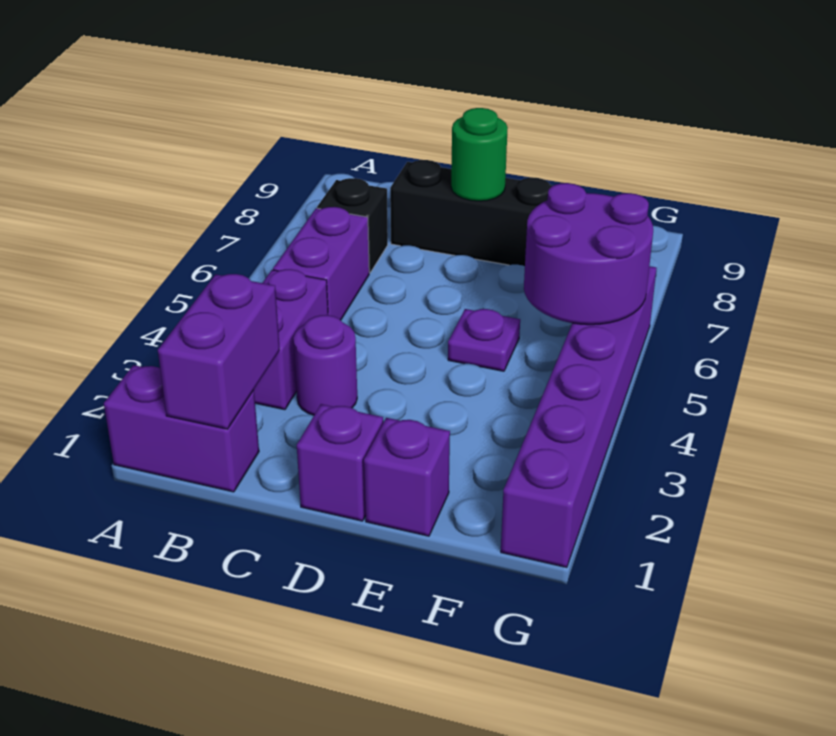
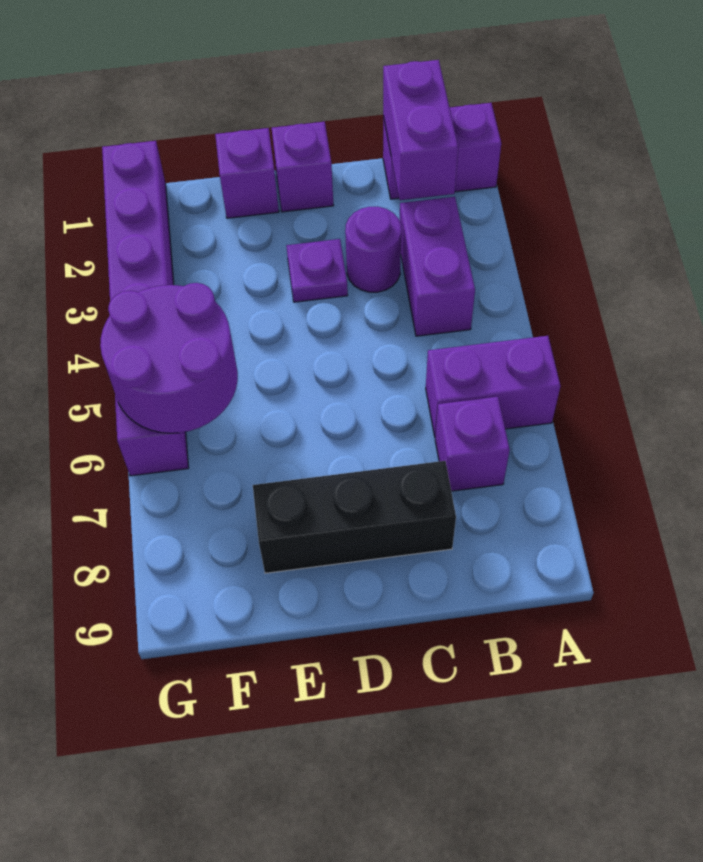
purple brick B5:B6 level 1 -> purple brick A6:B6 level 1
black brick B7 level 1 -> purple brick B7 level 1
green round brick D8 level 2 -> none
purple plate E5 level 1 -> purple plate D3 level 1

